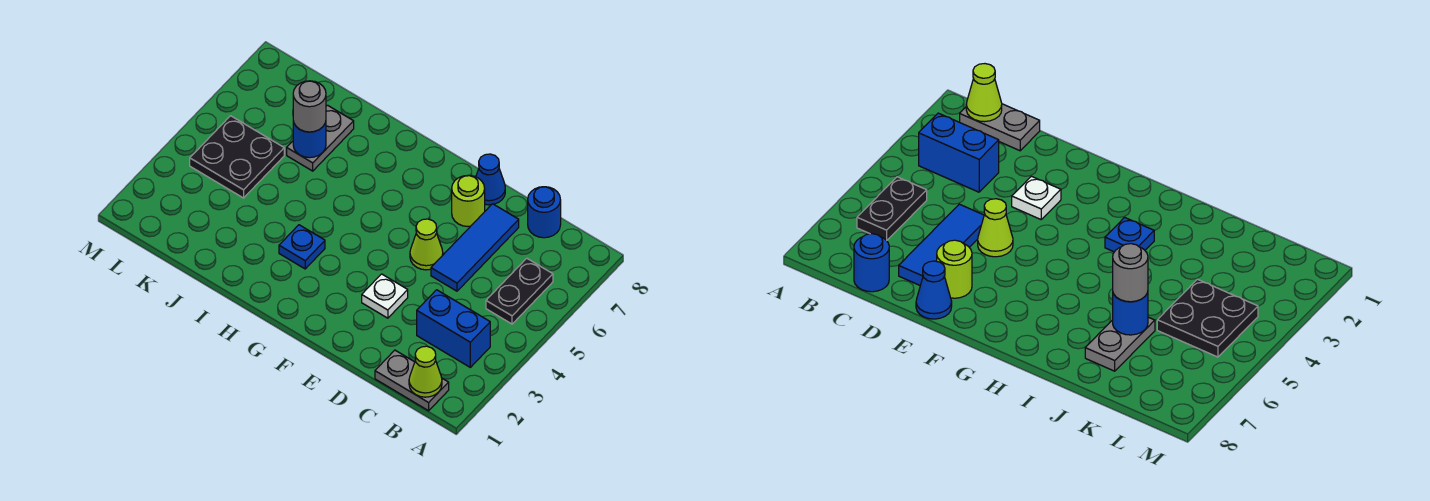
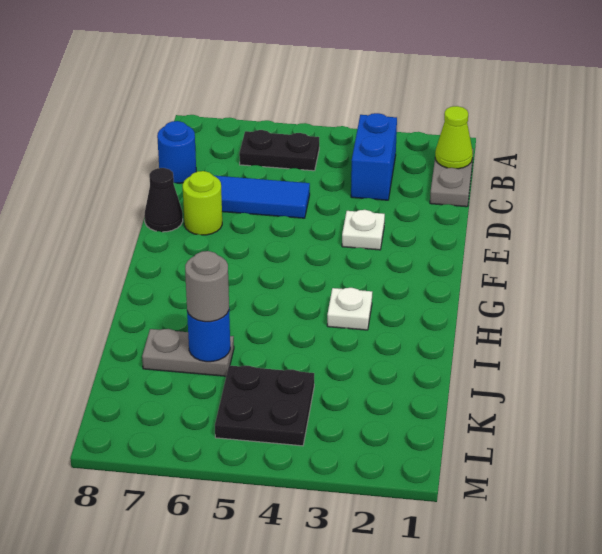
lime cone E5 level 1 -> none
blue cone E8 level 1 -> black cone E8 level 1
blue plate H3 level 1 -> white plate H3 level 1

